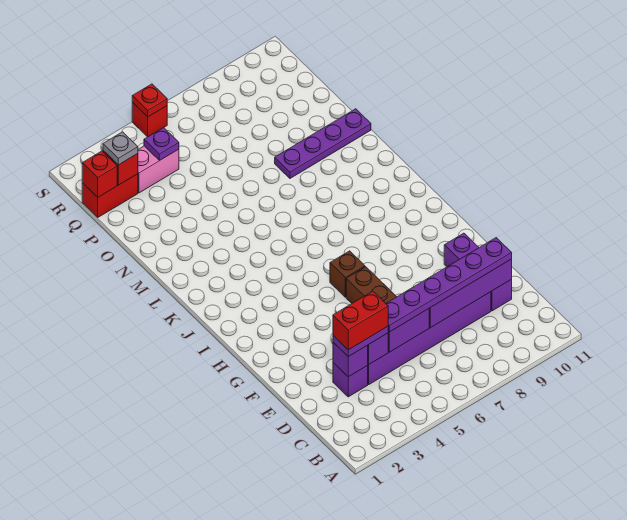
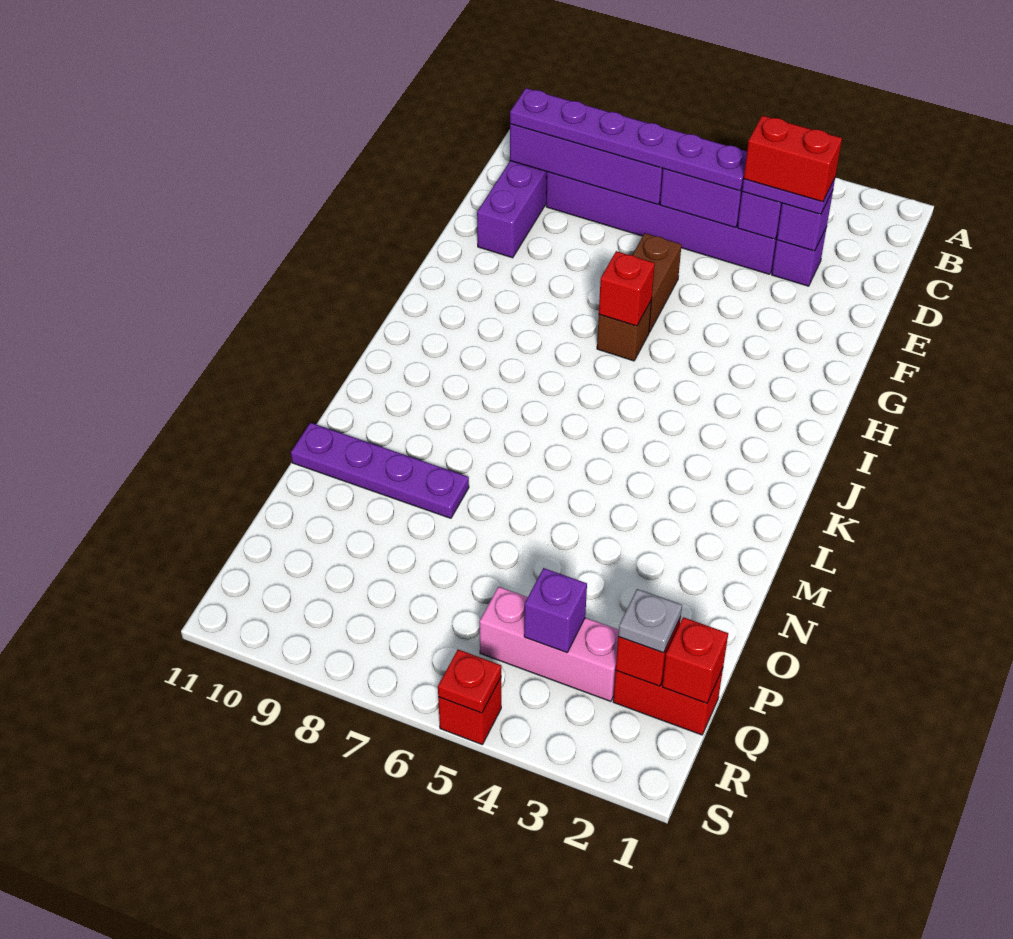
none -> red brick H6 level 2
pink brick Q3:Q4 level 1 -> pink brick Q3:Q5 level 1
purple plate Q4 level 2 -> purple brick Q4 level 2

